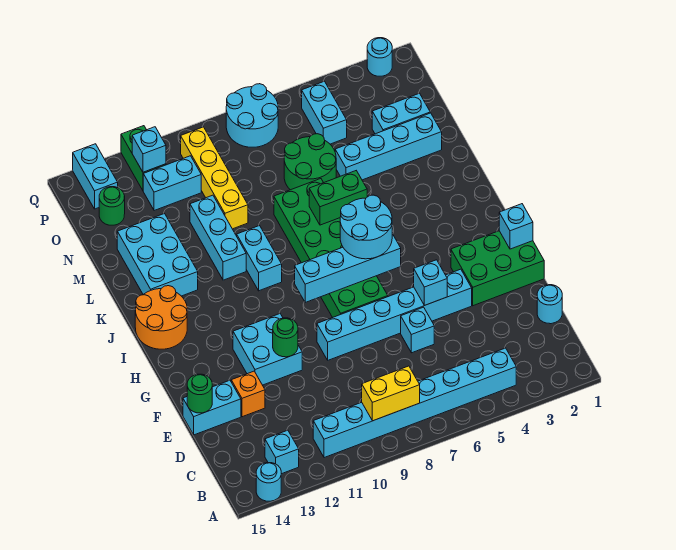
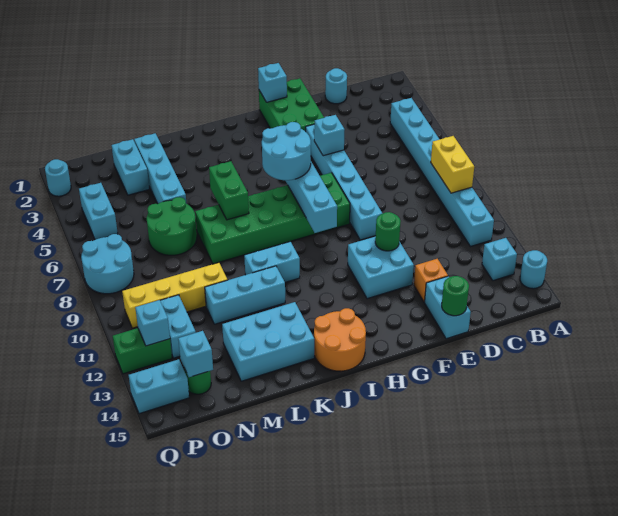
cyan brick E6 level 1 -> cyan brick O14 level 2
cyan brick O5:P5 level 1 -> cyan brick P4:P5 level 1

